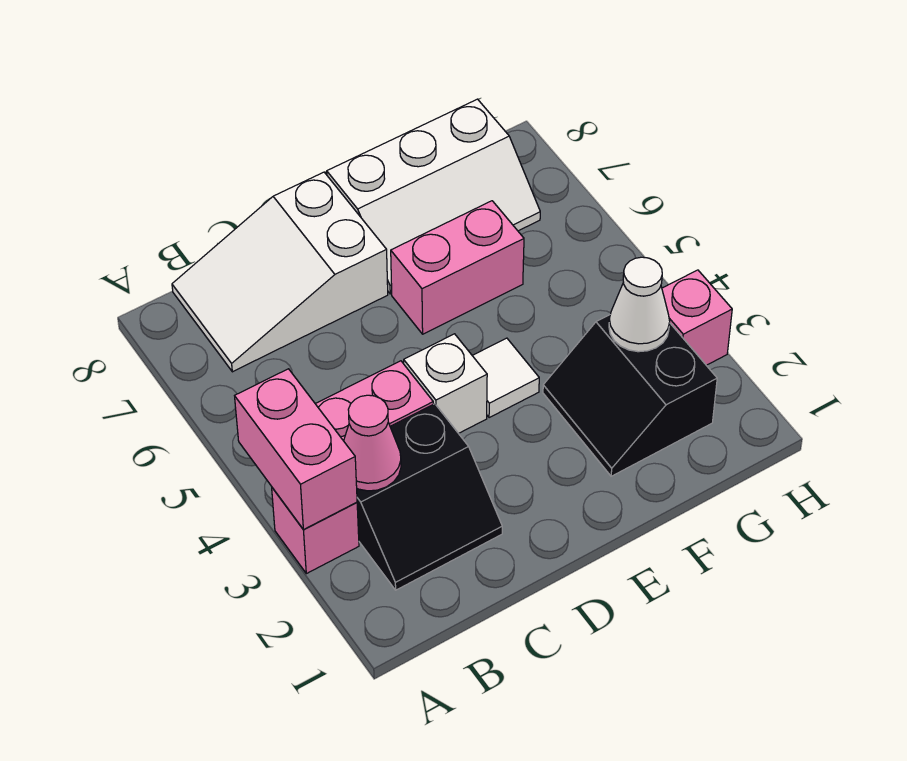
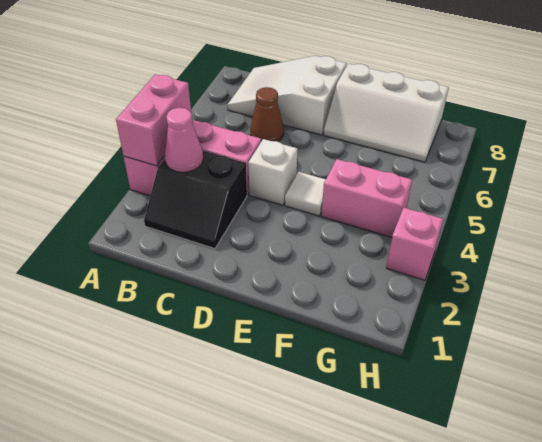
none -> brown cone C6 level 1
pink brick E6:F6 level 1 -> pink brick F4:G4 level 1
black slope F2:G3 level 1 top G -> none
white cone G3 level 2 -> none

